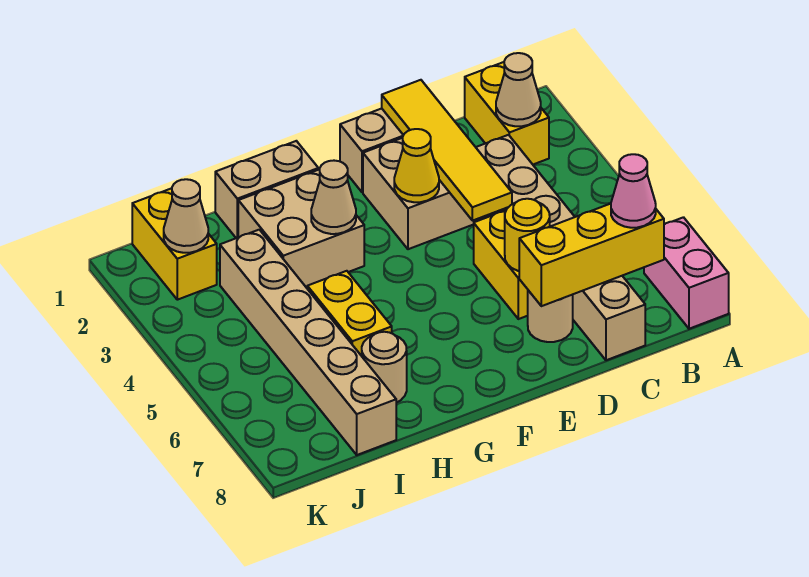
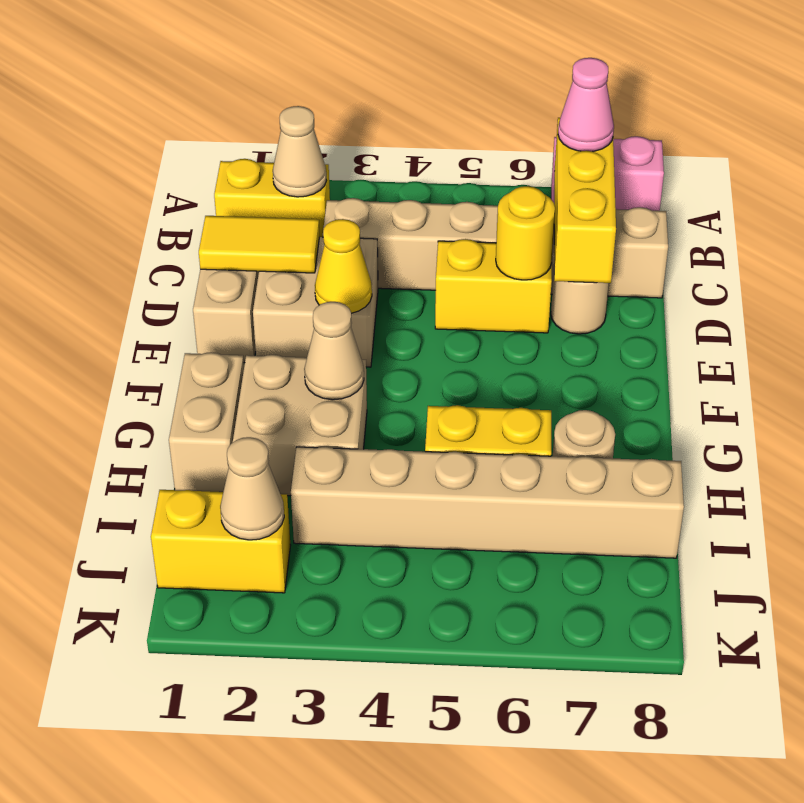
yellow tile D1:D4 level 2 -> yellow tile D1:D2 level 2

